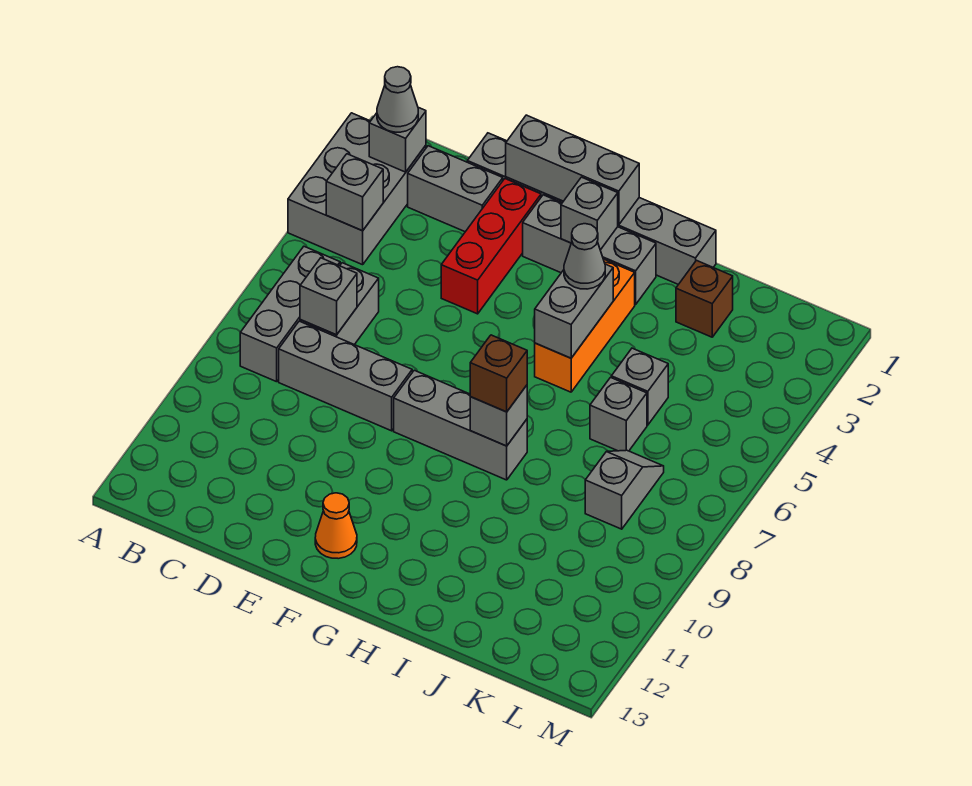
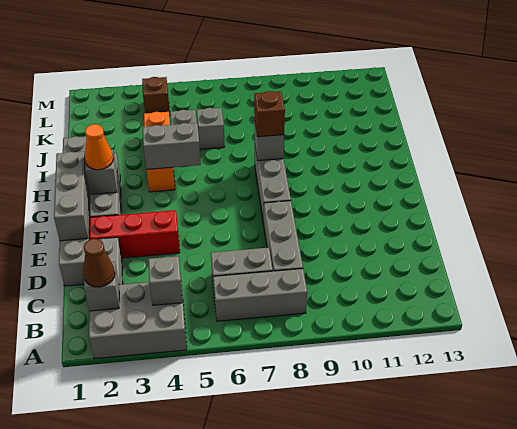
grey cone B2 level 3 -> brown cone B2 level 3
grey brick C7 level 2 -> none
orange cone F12 level 1 -> orange cone G2 level 3
orange brick H3:H5 level 1 -> orange brick H4:J4 level 1
grey cone H4 level 3 -> none
brown brick J2 level 1 -> brown brick L4 level 1
grey slope K7:K8 level 1 top 8 -> none

